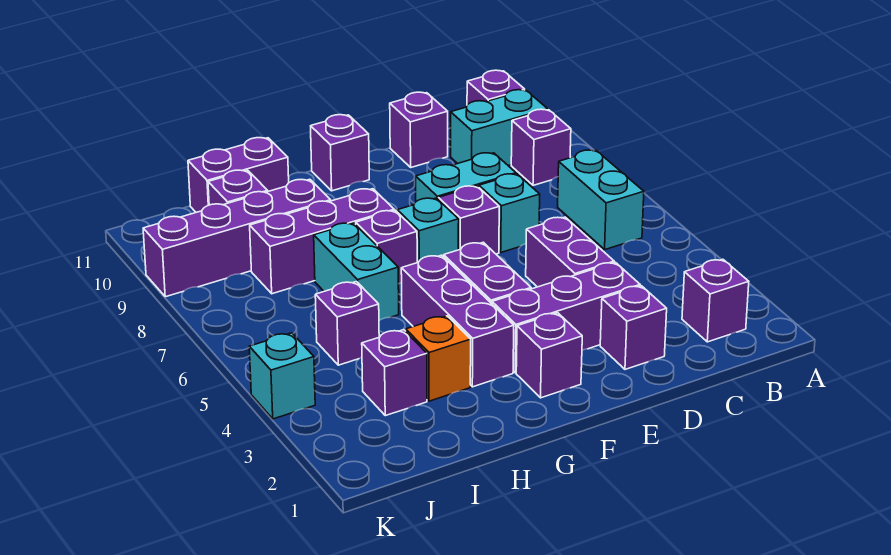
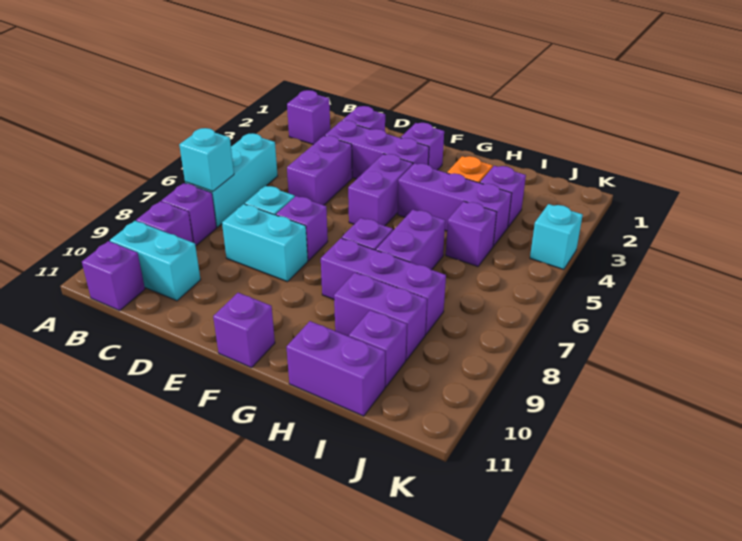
cyan brick B6:B7 level 1 -> cyan brick B5:B7 level 1
purple brick D11 level 1 -> purple brick B8 level 1
cyan brick F7 level 1 -> cyan brick B7 level 2
purple brick G3:G5 level 1 -> purple brick G4:I4 level 1
cyan brick H6:H7 level 1 -> purple brick H6:H7 level 1
purple brick H9:K9 level 1 -> purple brick H9:I9 level 1

